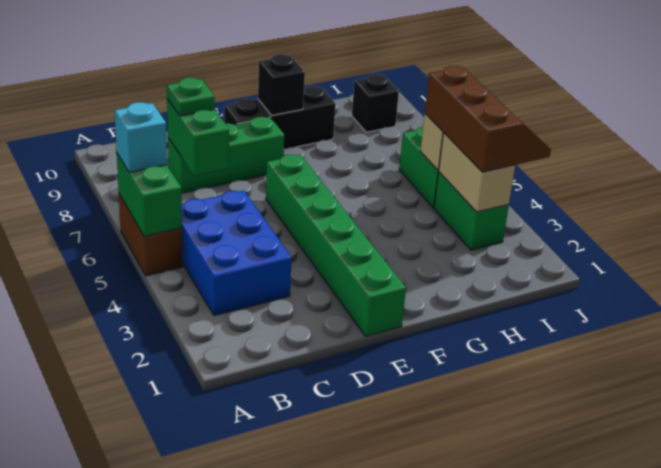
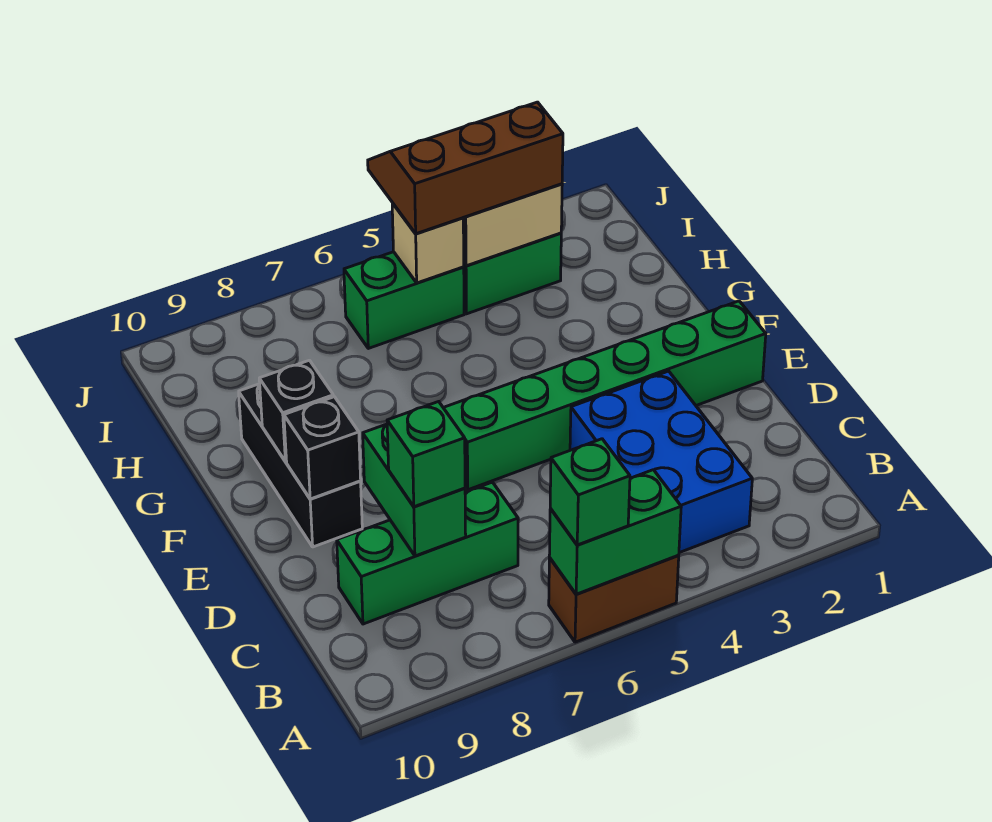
cyan brick A6 level 3 -> green brick A6 level 3
blue brick B3:C5 level 1 -> blue brick B3:D4 level 1
green brick C7:C8 level 2 -> green brick C8:D8 level 2
green brick C8:E8 level 1 -> green brick C7:C9 level 1
green plate C8 level 3 -> green brick C8 level 3
black brick I9 level 1 -> black brick E9 level 2

